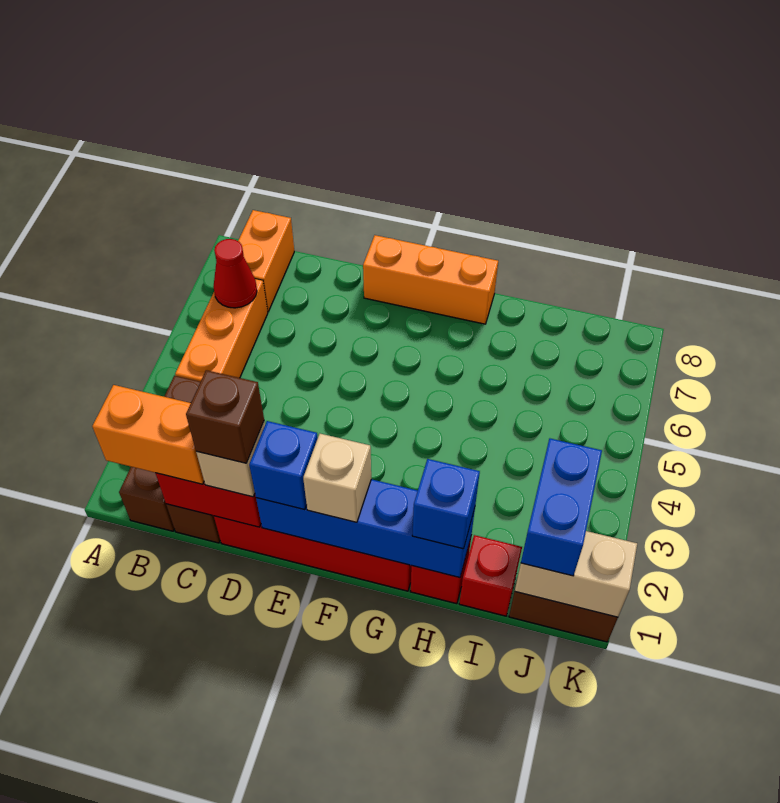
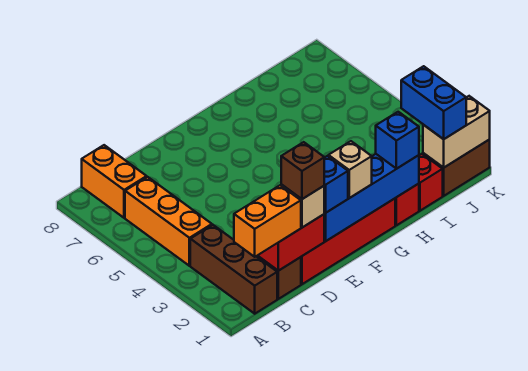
red cone B6 level 2 -> none
orange brick E8:G8 level 1 -> none

